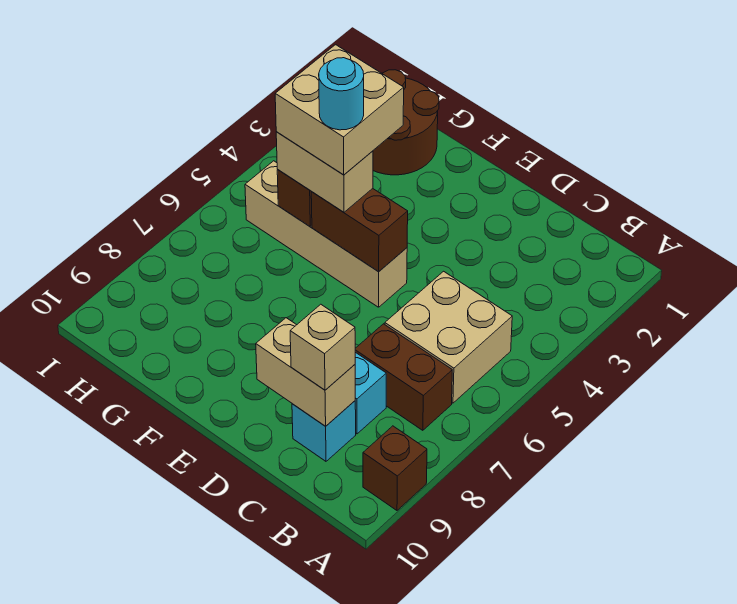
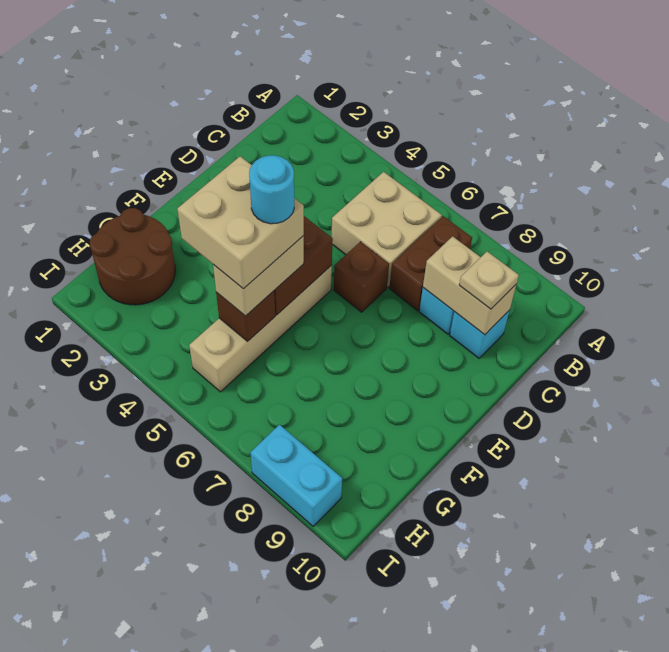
brown brick A9 level 1 -> brown brick D6 level 1
tan brick C9:D9 level 2 -> tan brick C8:C9 level 2
tan brick C9 level 3 -> tan plate C9 level 3
none -> cyan brick I8:I9 level 1

